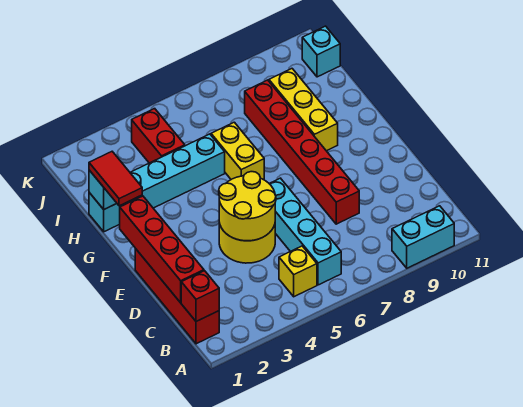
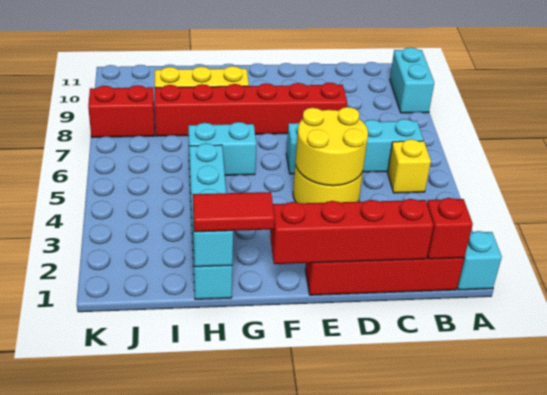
yellow brick G6:H6 level 1 -> cyan brick G6:H6 level 1
red brick I4:J4 level 1 -> red brick J8:K8 level 1
cyan brick J11 level 1 -> cyan brick A1 level 1

